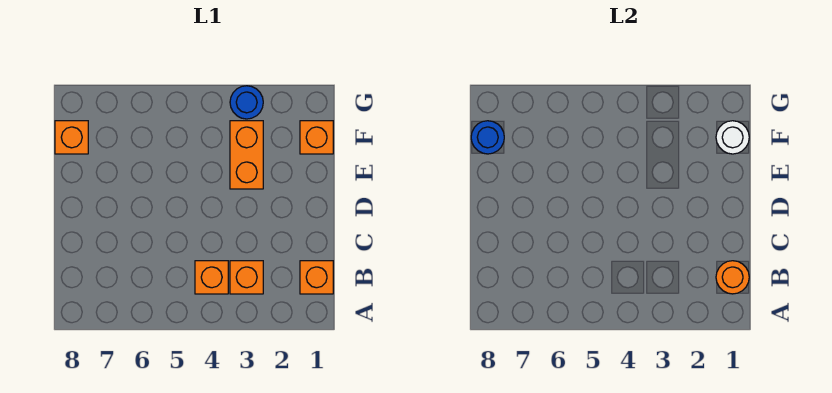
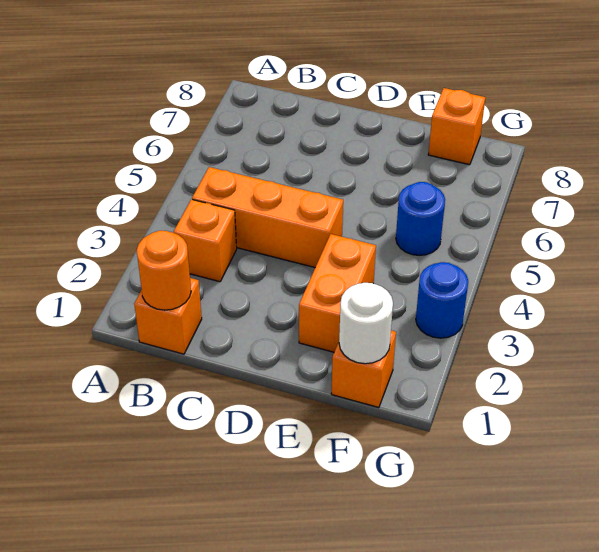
orange brick B4 level 1 -> orange brick B4:D4 level 1
orange brick E3:F3 level 1 -> orange brick E2:E3 level 1
blue round brick F8 level 2 -> blue round brick F5 level 1

